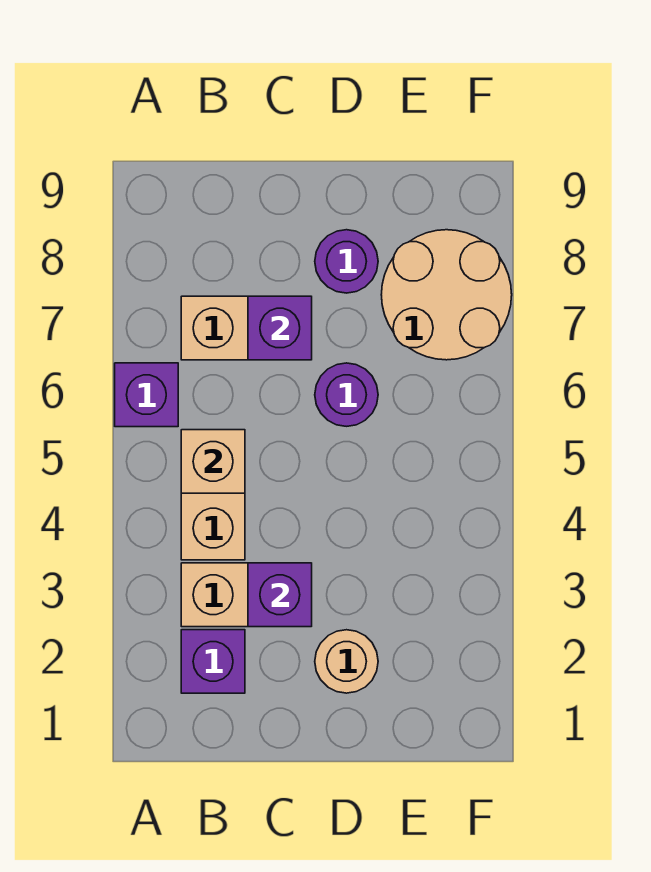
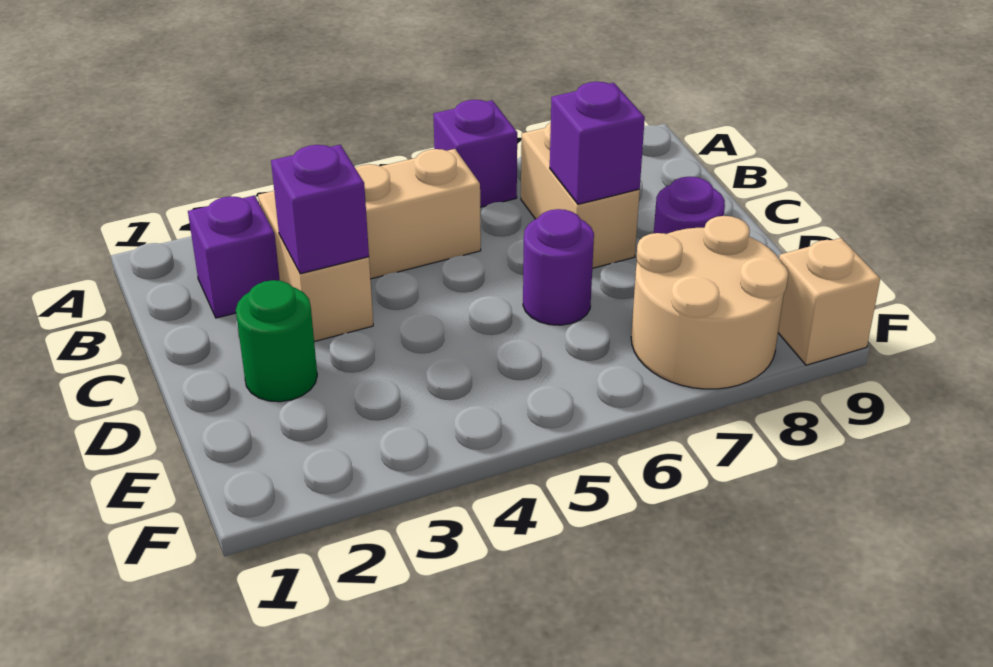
tan brick B5 level 2 -> tan brick F9 level 1
tan round brick D2 level 1 -> green round brick D2 level 1

